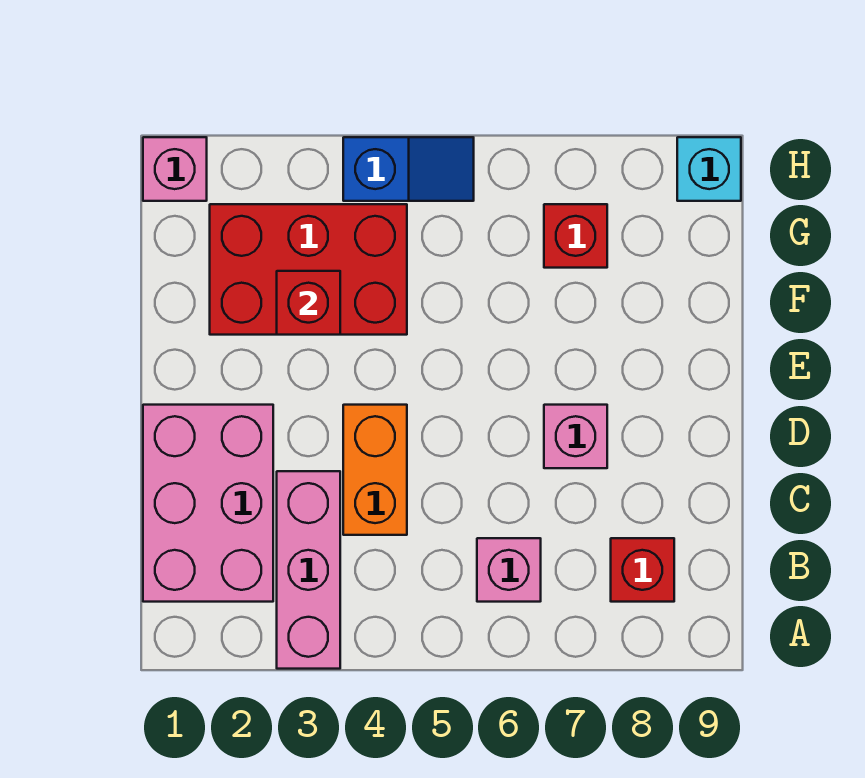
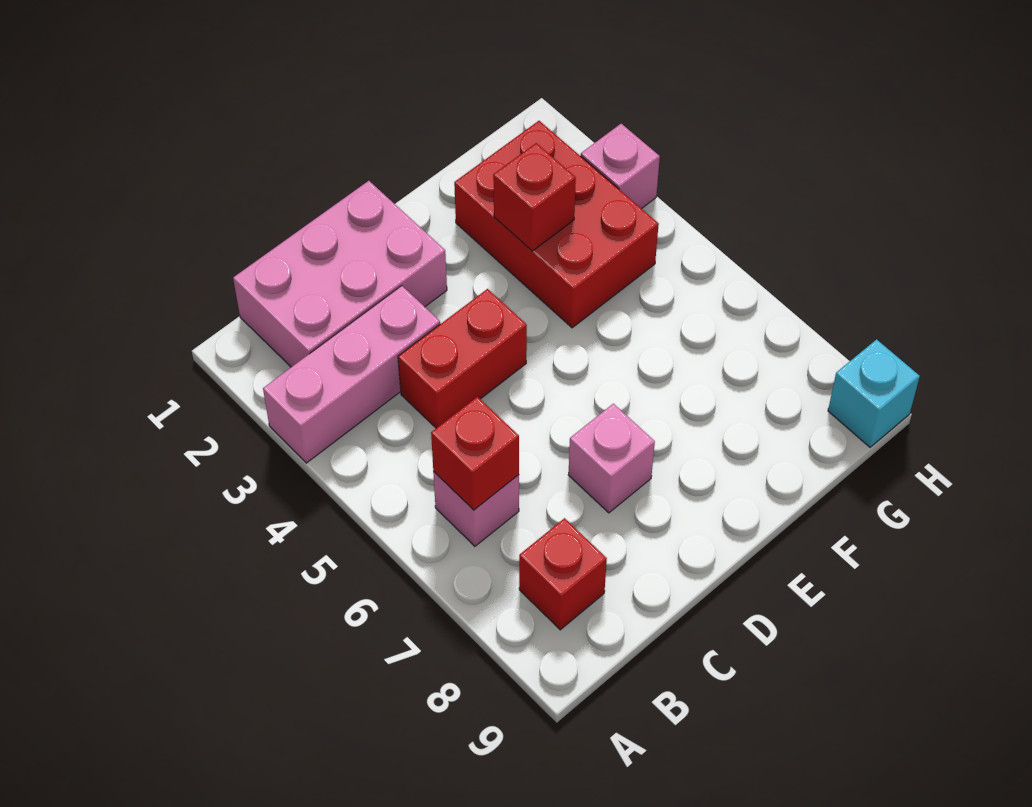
orange brick C4:D4 level 1 -> red brick C4:D4 level 1
red brick G7 level 1 -> red brick B6 level 2
pink brick H1 level 1 -> pink brick H3 level 1
blue slope H4:H5 level 1 top 4 -> none

